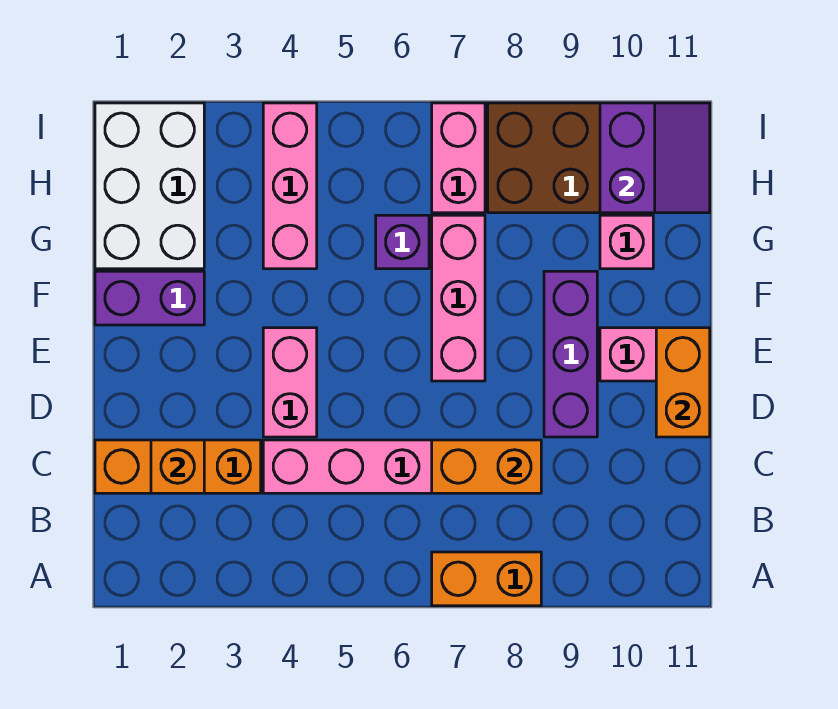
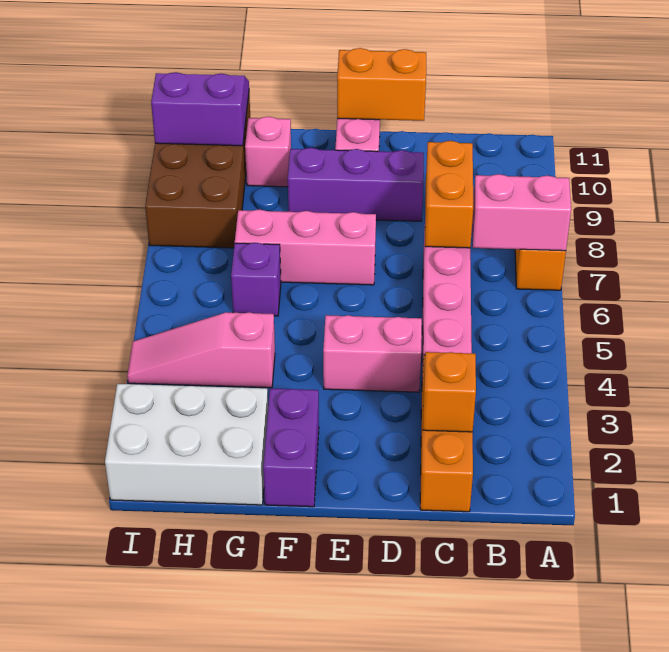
pink brick G4:I4 level 1 -> pink slope G4:I4 level 1 top G
pink brick H7:I7 level 1 -> pink brick A7:B7 level 2

